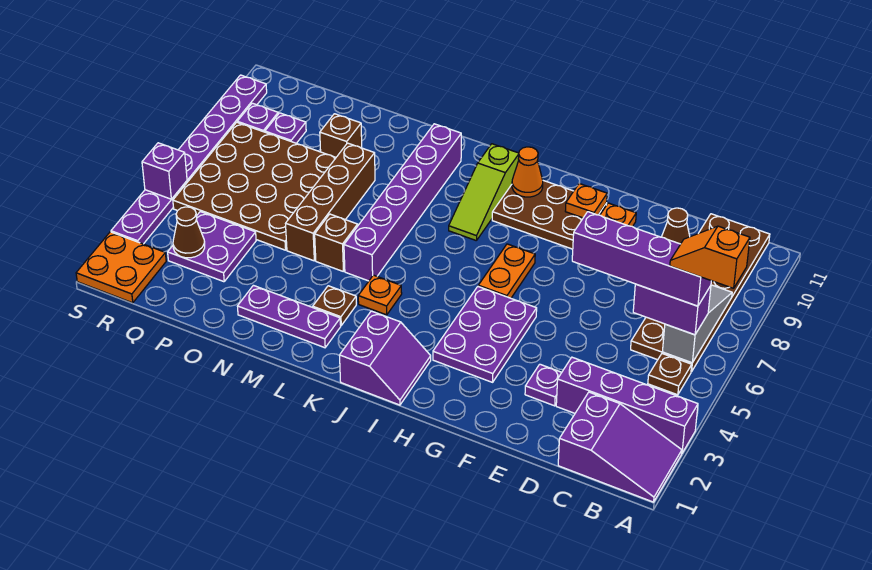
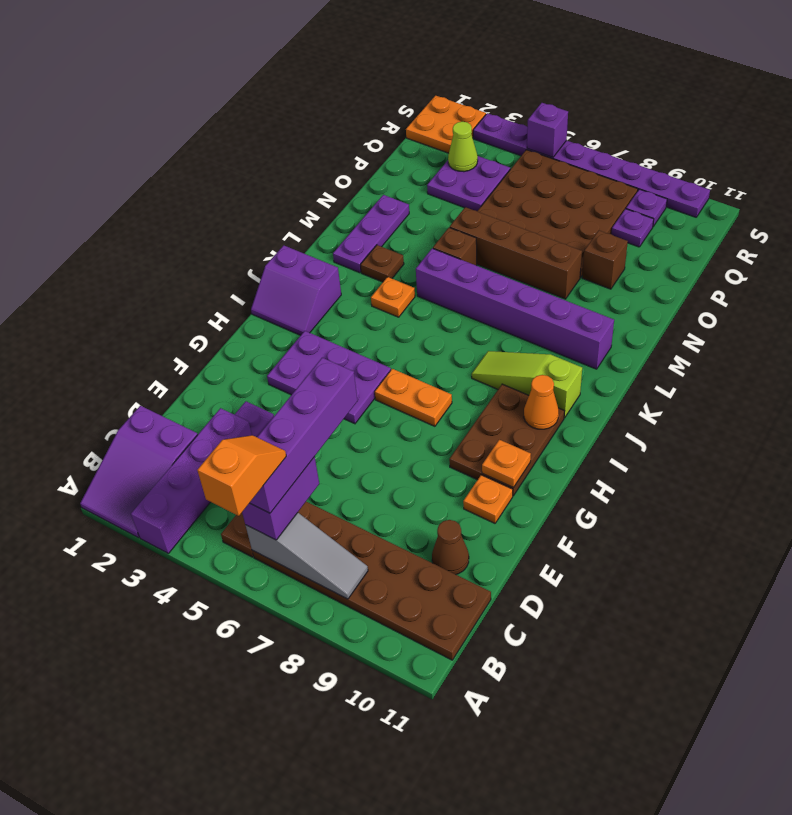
brown cone Q3 level 2 -> lime cone Q3 level 2

